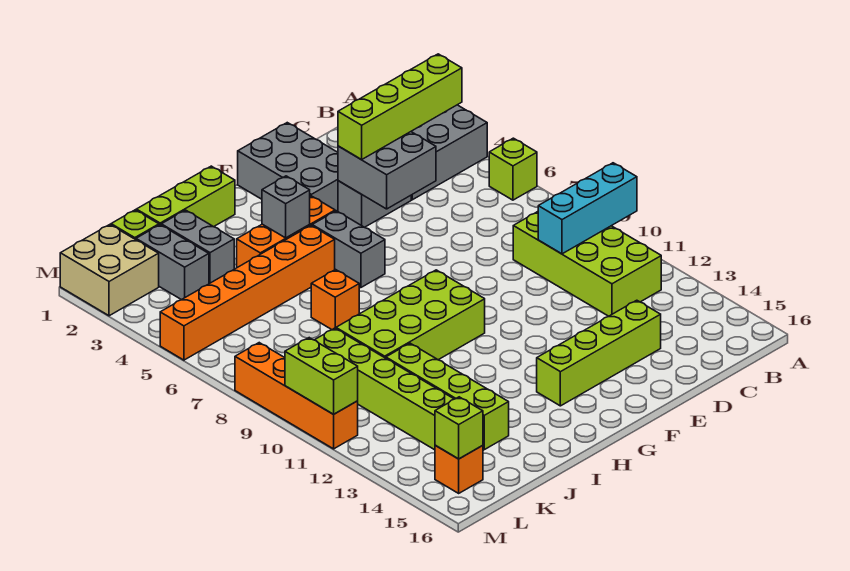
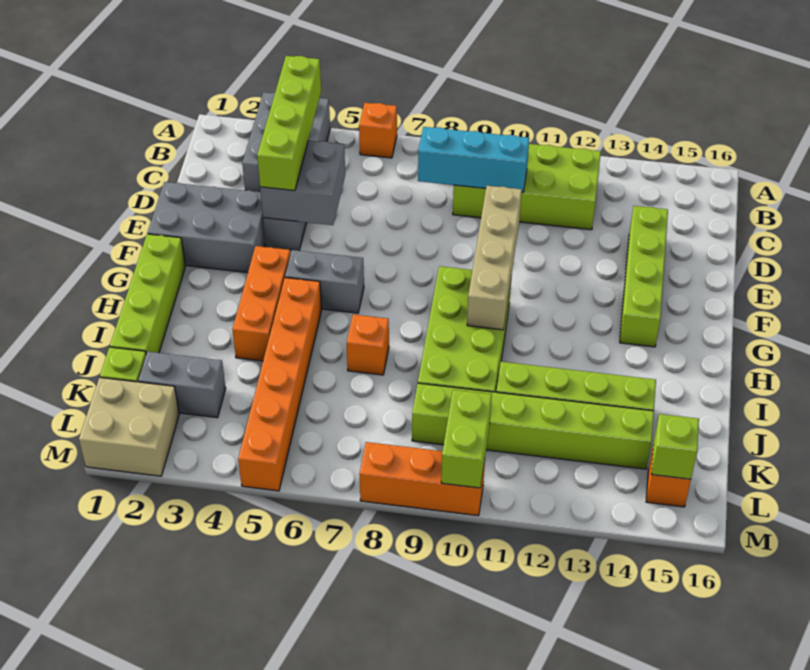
lime brick A6 level 1 -> orange brick A6 level 1
cyan brick A10:C10 level 2 -> cyan brick C8:C10 level 2
none -> tan brick E10:H10 level 2
lime brick H1:J1 level 1 -> lime brick G1:J1 level 1
grey brick H4 level 2 -> none
grey brick J2:J3 level 1 -> none
orange brick M8:M11 level 1 -> orange brick M8:M10 level 1
lime brick M10:M11 level 2 -> lime brick L10:M10 level 2

